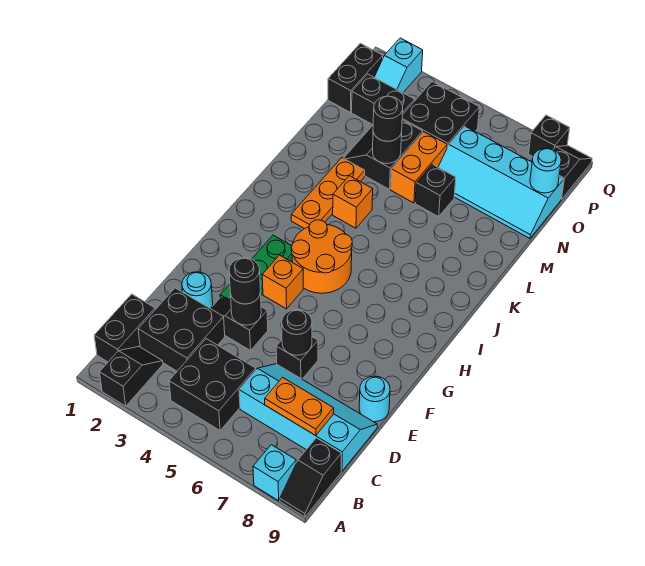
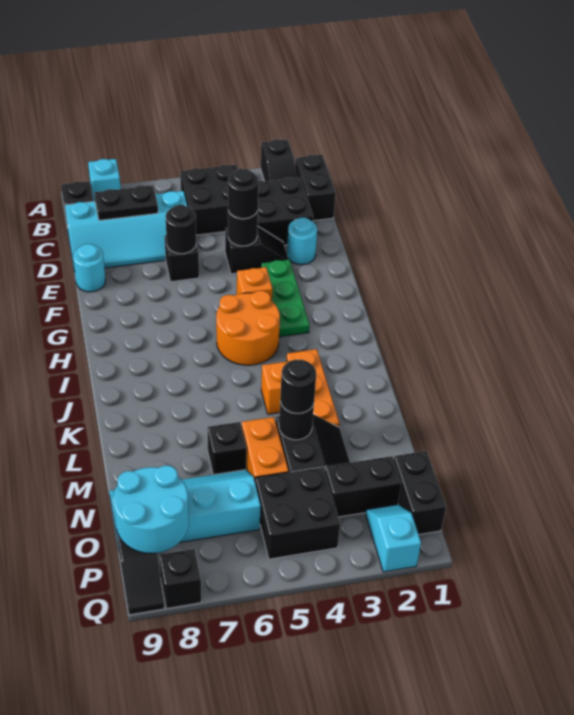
orange plate C7:C8 level 2 -> black plate C7:C8 level 2
cyan round brick O9 level 2 -> cyan round brick O8:P9 level 2

